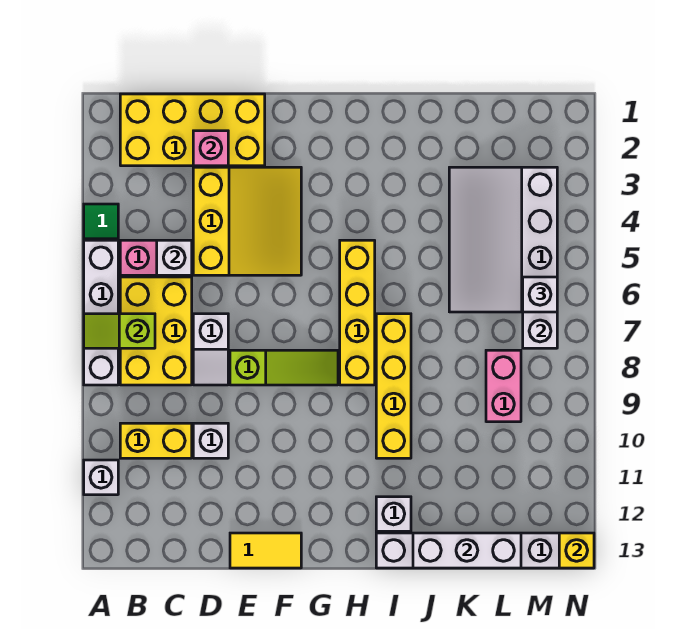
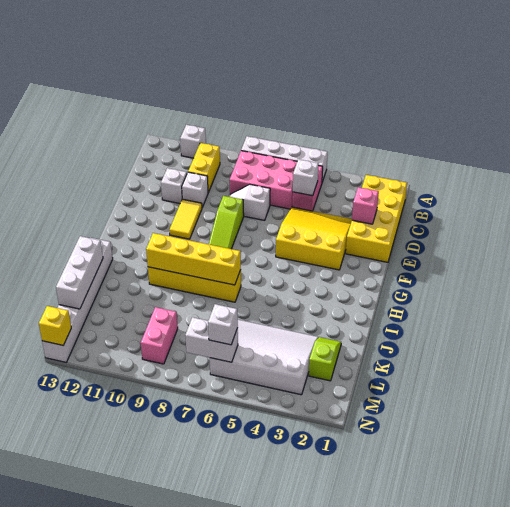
green tile A4 level 1 -> none
lime slope A7:B7 level 2 top B -> lime slope K2:L2 level 1 top L
yellow brick B6:C8 level 1 -> pink brick B6:C8 level 1
yellow slope D3:F5 level 1 top D -> yellow slope D3:F5 level 1 top F
yellow tile E13:F13 level 1 -> yellow tile E10:F10 level 1
yellow brick H5:H8 level 1 -> yellow brick I7:I10 level 2
white brick I12 level 1 -> white brick D11 level 1
pink brick L8:L9 level 1 -> pink brick L9:M9 level 1

